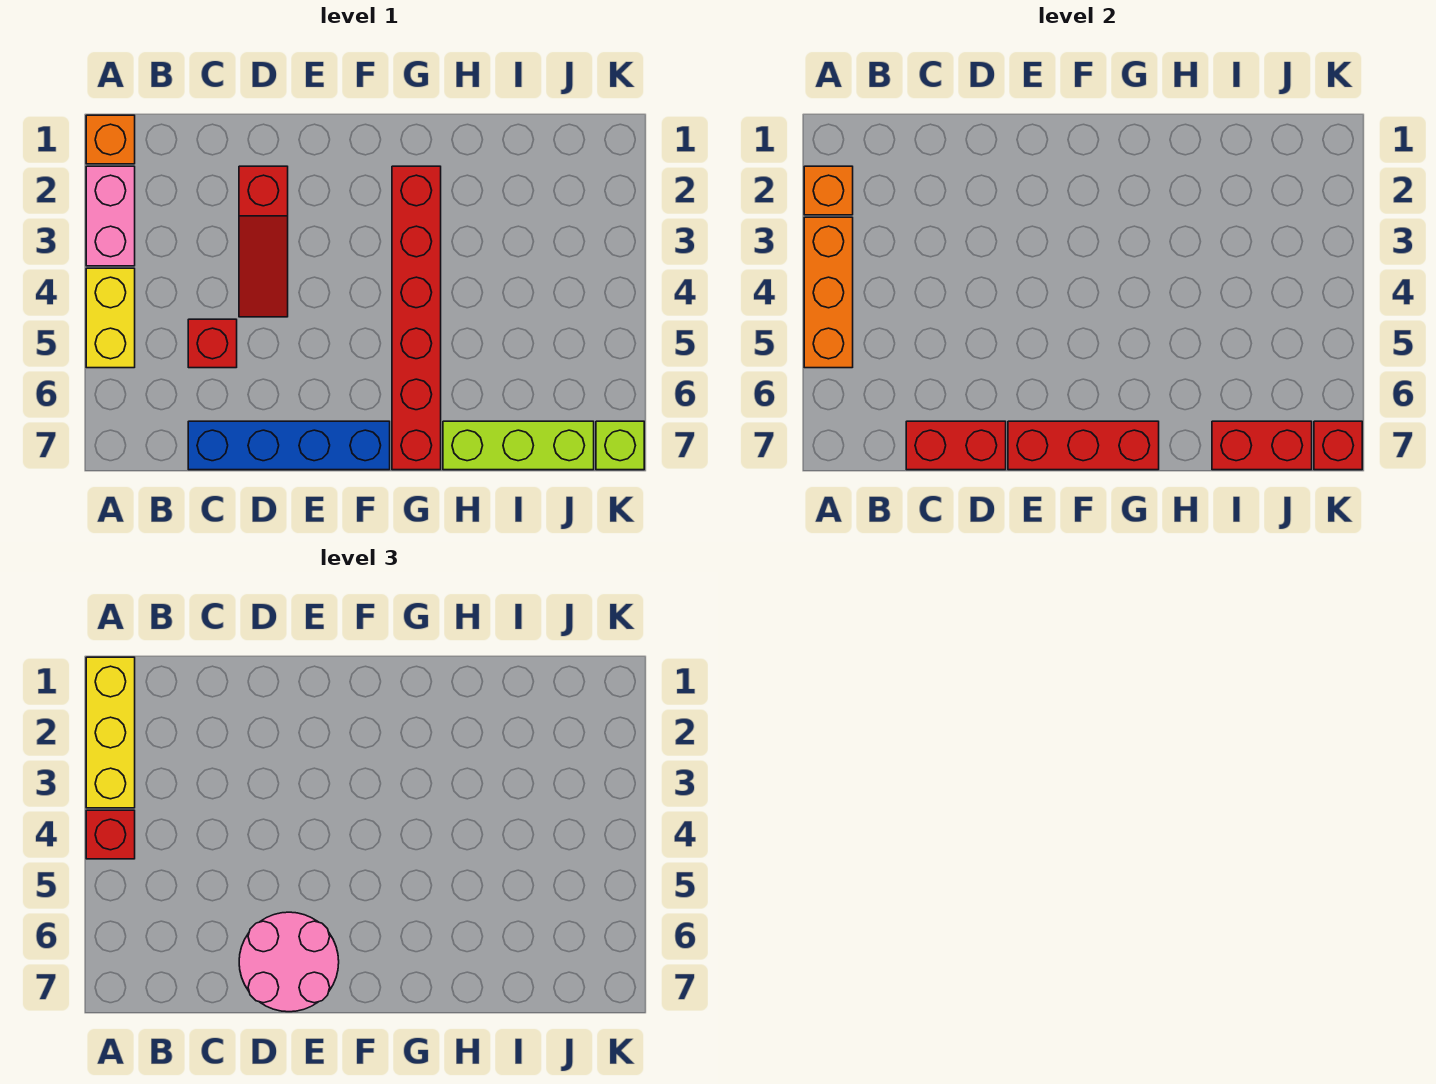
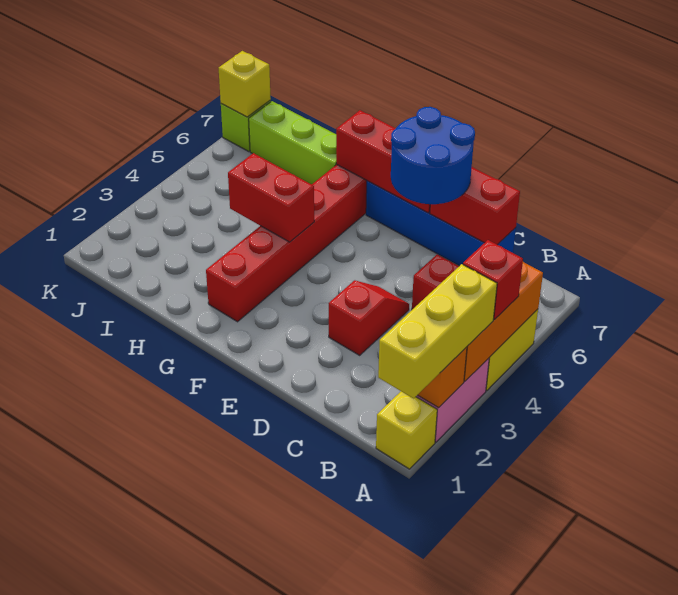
orange brick A1 level 1 -> yellow brick A1 level 1
red slope D2:D4 level 1 top 2 -> red slope D3:D4 level 1 top 3
pink round brick D6:E7 level 3 -> blue round brick D6:E7 level 3
red brick I7:J7 level 2 -> red brick G4:H4 level 2
red brick K7 level 2 -> yellow brick K7 level 2

